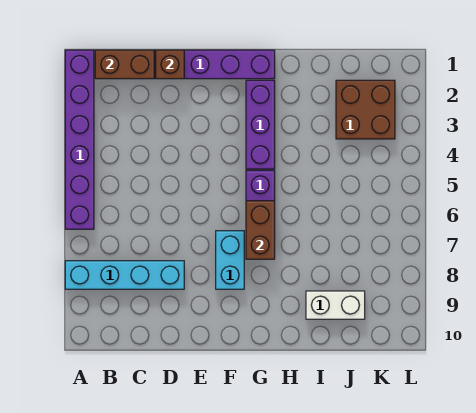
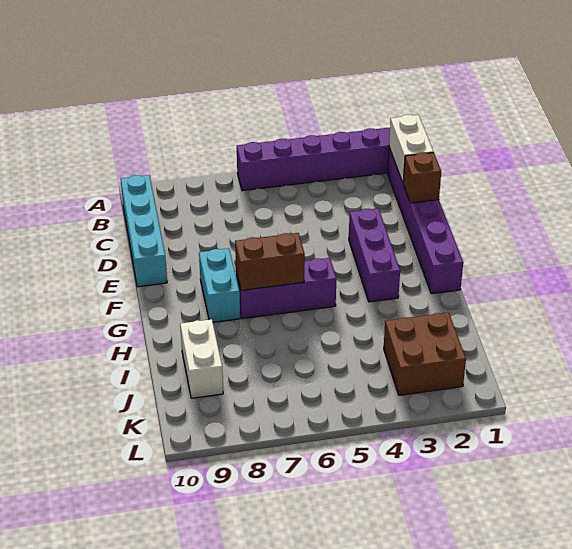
cyan brick A8:D8 level 1 -> cyan brick B10:E10 level 1
brown brick B1:C1 level 2 -> white brick B1:C1 level 2
cyan brick F7:F8 level 1 -> cyan brick F8:G8 level 1
purple brick G2:G4 level 1 -> purple brick E3:G3 level 1

